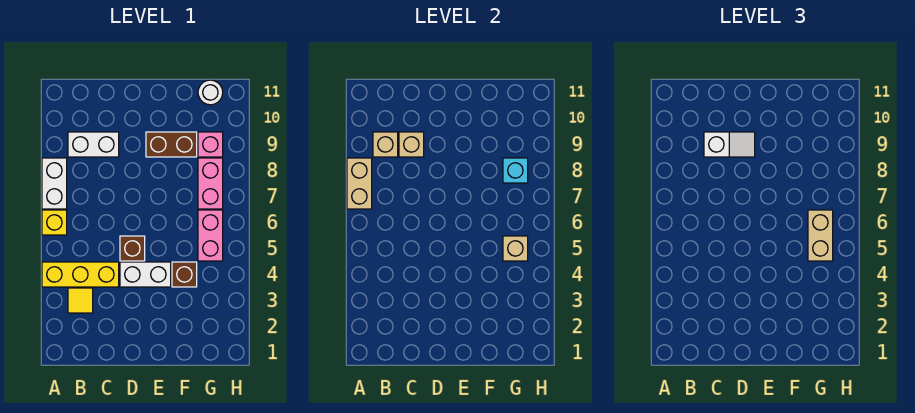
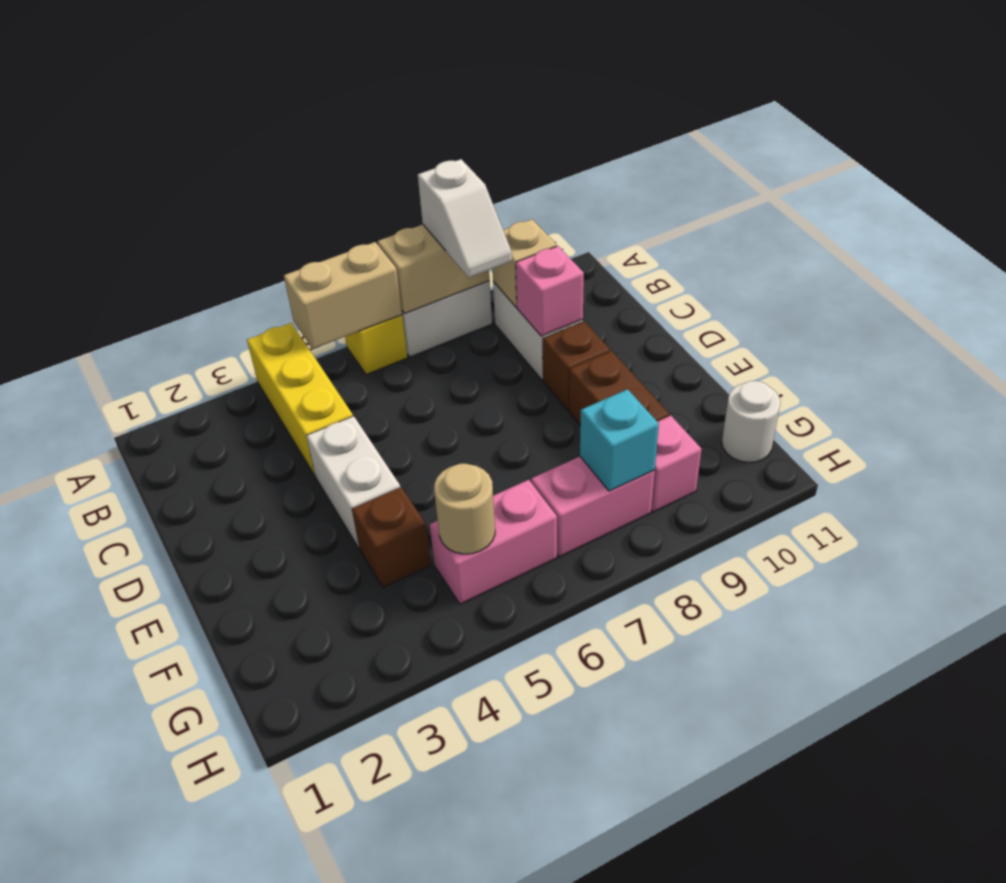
yellow tile B3 level 1 -> none
tan brick C9 level 2 -> pink brick C9 level 2
white slope C9:D9 level 3 top C -> white slope A8:B8 level 3 top A
brown brick D5 level 1 -> brown brick D9 level 1
tan brick G5 level 2 -> tan round brick G5 level 2
tan brick G5:G6 level 3 -> tan brick A5:A6 level 2

